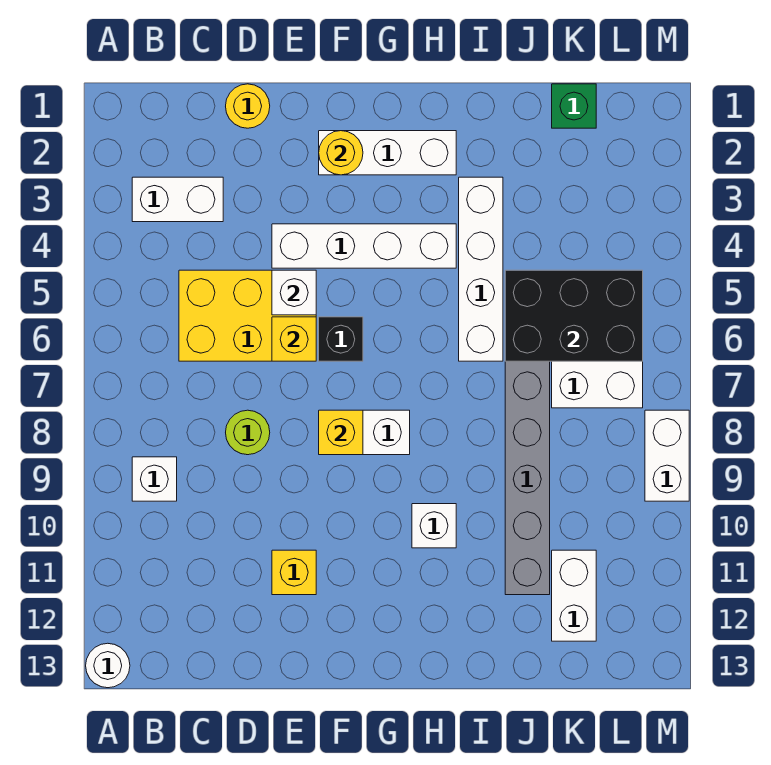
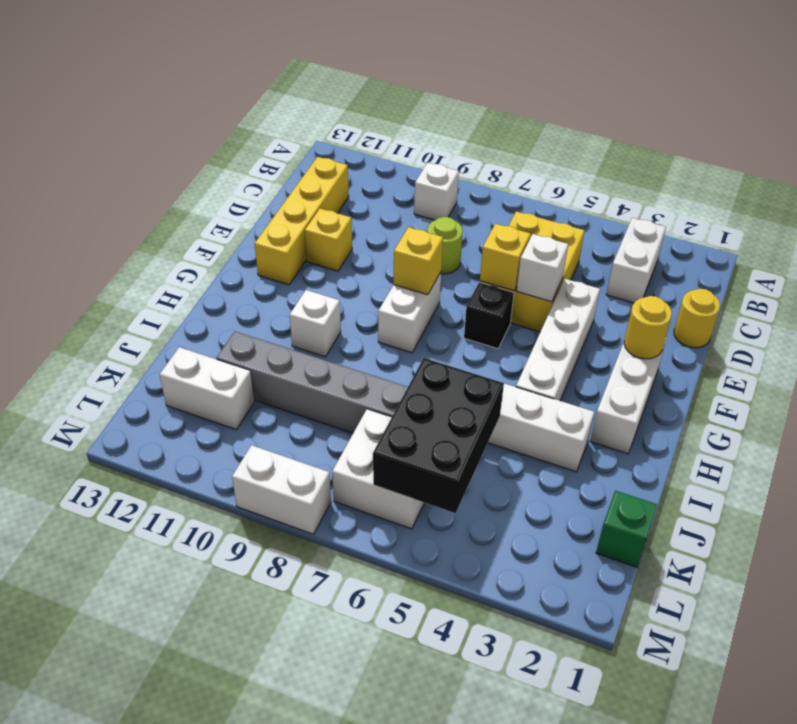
white round brick A13 level 1 -> none
none -> yellow brick C12:F12 level 1

